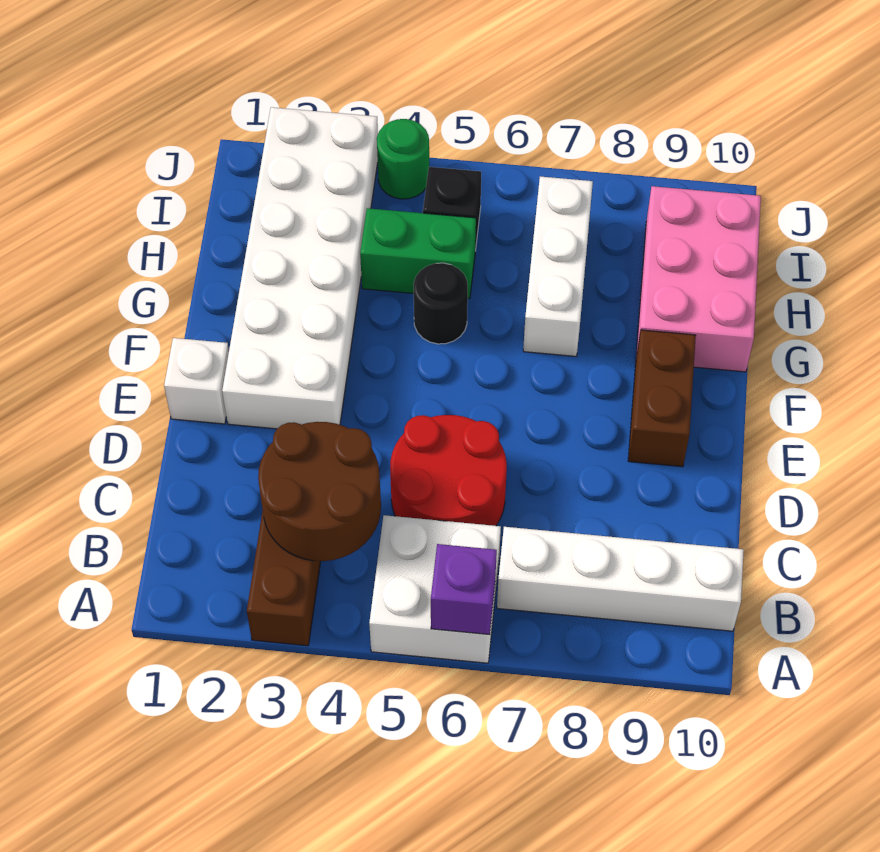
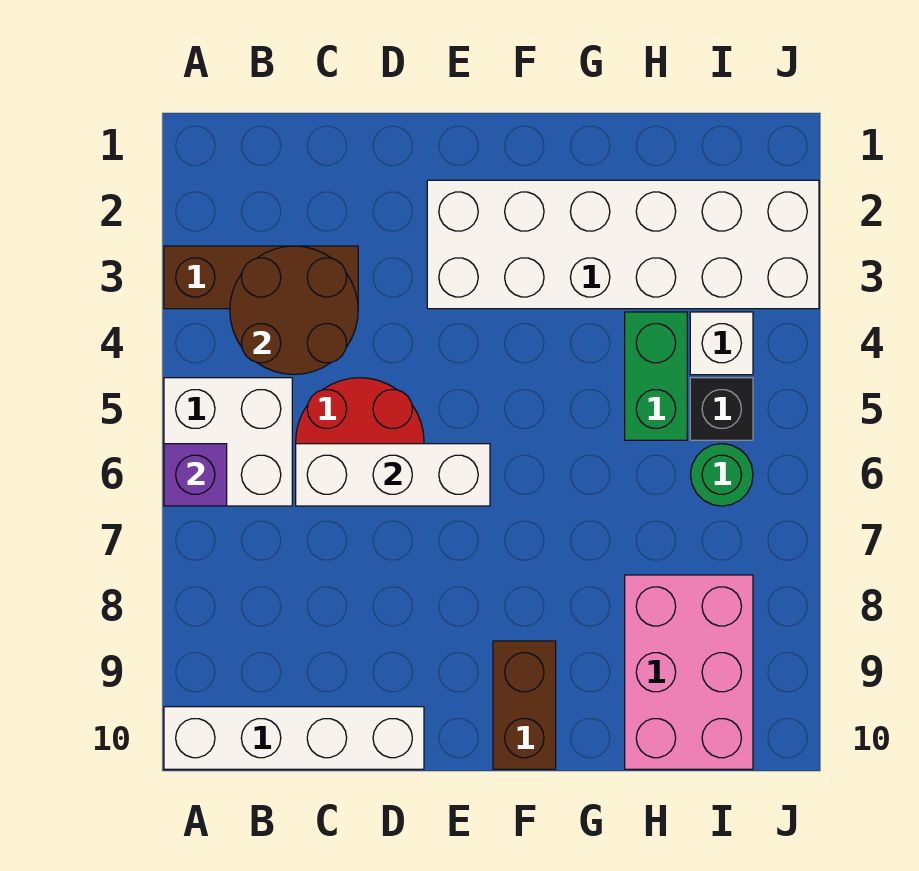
white brick B7:B10 level 1 -> white brick A10:D10 level 1
white brick E1 level 1 -> white brick I4 level 1
brown brick E9:F9 level 1 -> brown brick F9:F10 level 1
black round brick G5 level 1 -> none
white brick G7:I7 level 1 -> white brick C6:E6 level 2
pink brick G9:I10 level 1 -> pink brick H8:I10 level 1
green round brick J4 level 1 -> green round brick I6 level 1

